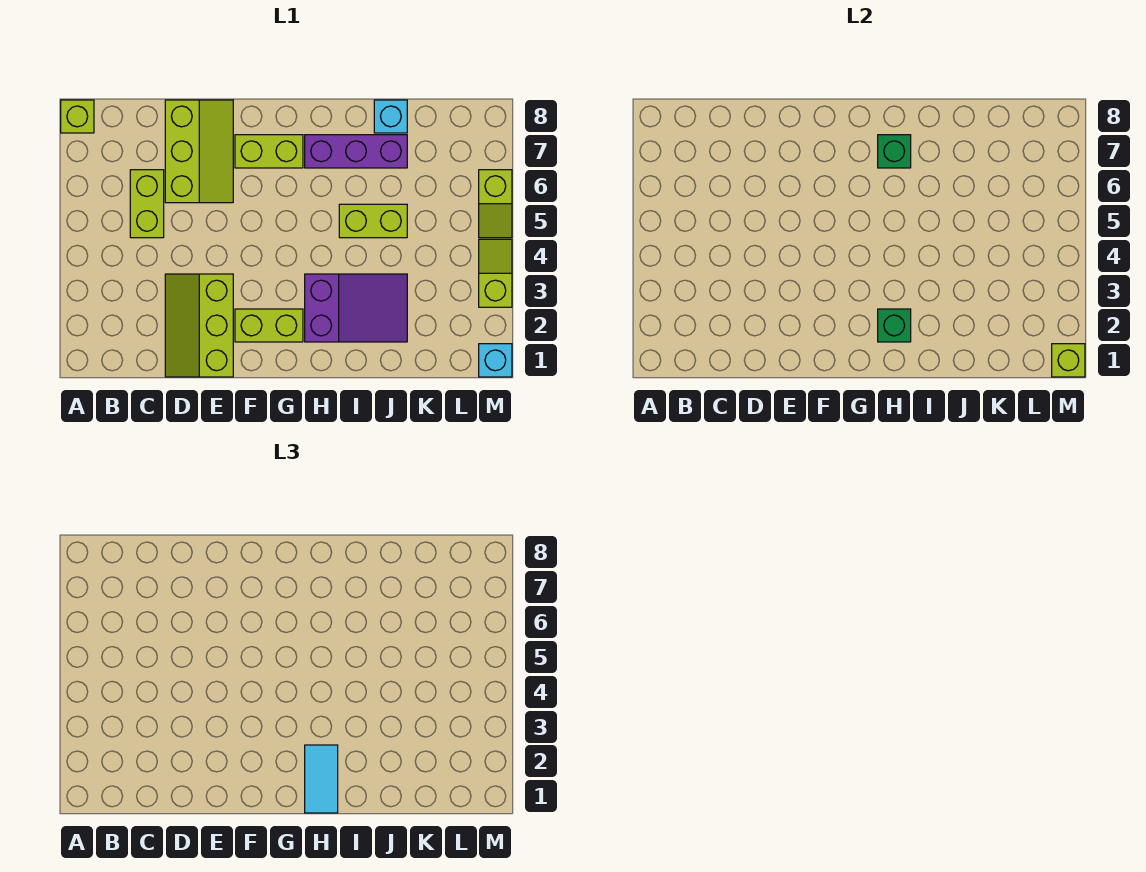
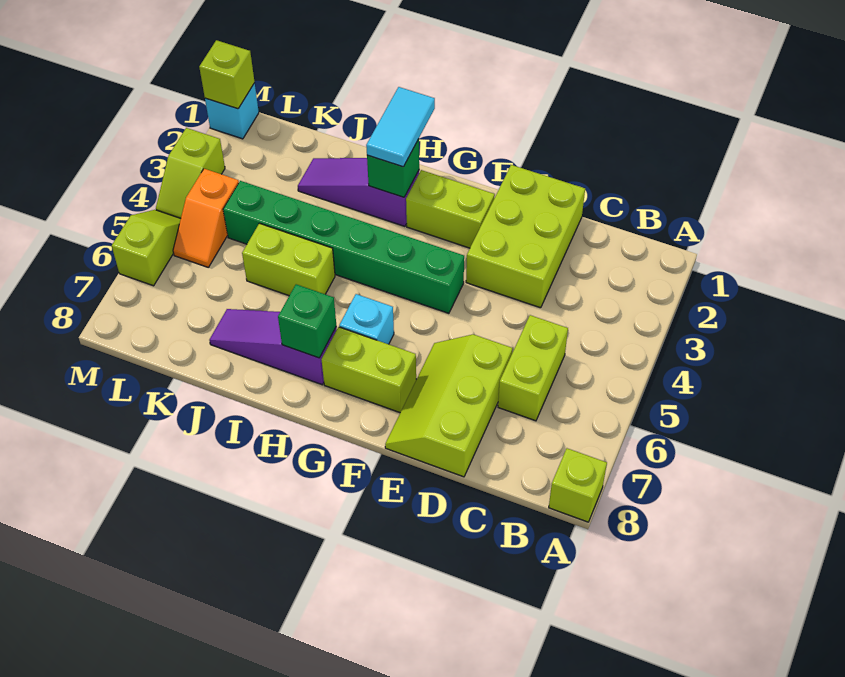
lime slope D1:E3 level 1 top E -> lime brick D1:E3 level 1
none -> green brick F4:K4 level 1
purple slope H2:J3 level 1 top H -> purple slope H2:J2 level 1 top H
purple brick H7:J7 level 1 -> purple slope H7:J7 level 1 top H
cyan brick J8 level 1 -> cyan brick G6 level 1
none -> orange slope L4:L5 level 1 top 4

